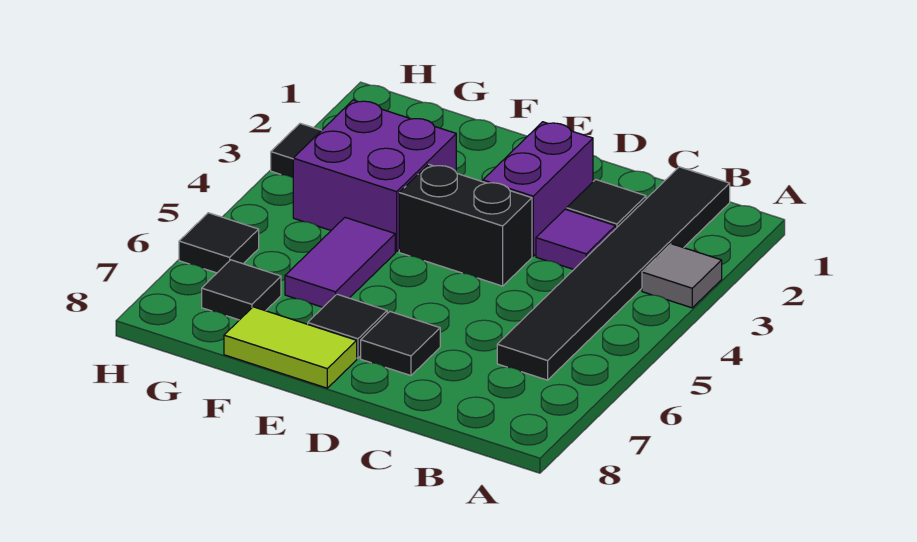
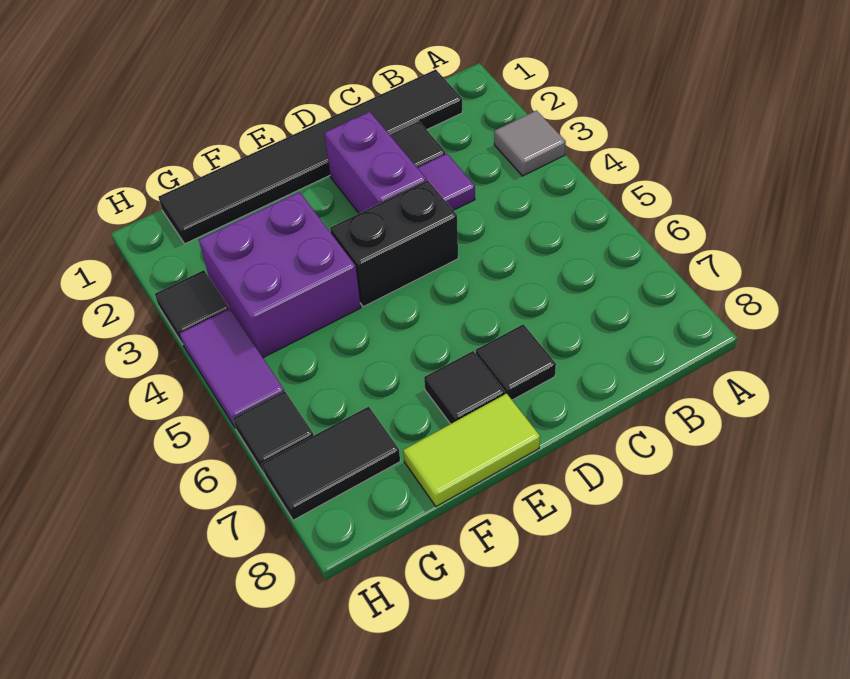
black tile B1:B6 level 1 -> black tile B1:G1 level 1
purple tile F5:F6 level 1 -> purple tile H4:H5 level 1
black tile G7 level 1 -> black tile G7:H7 level 1

